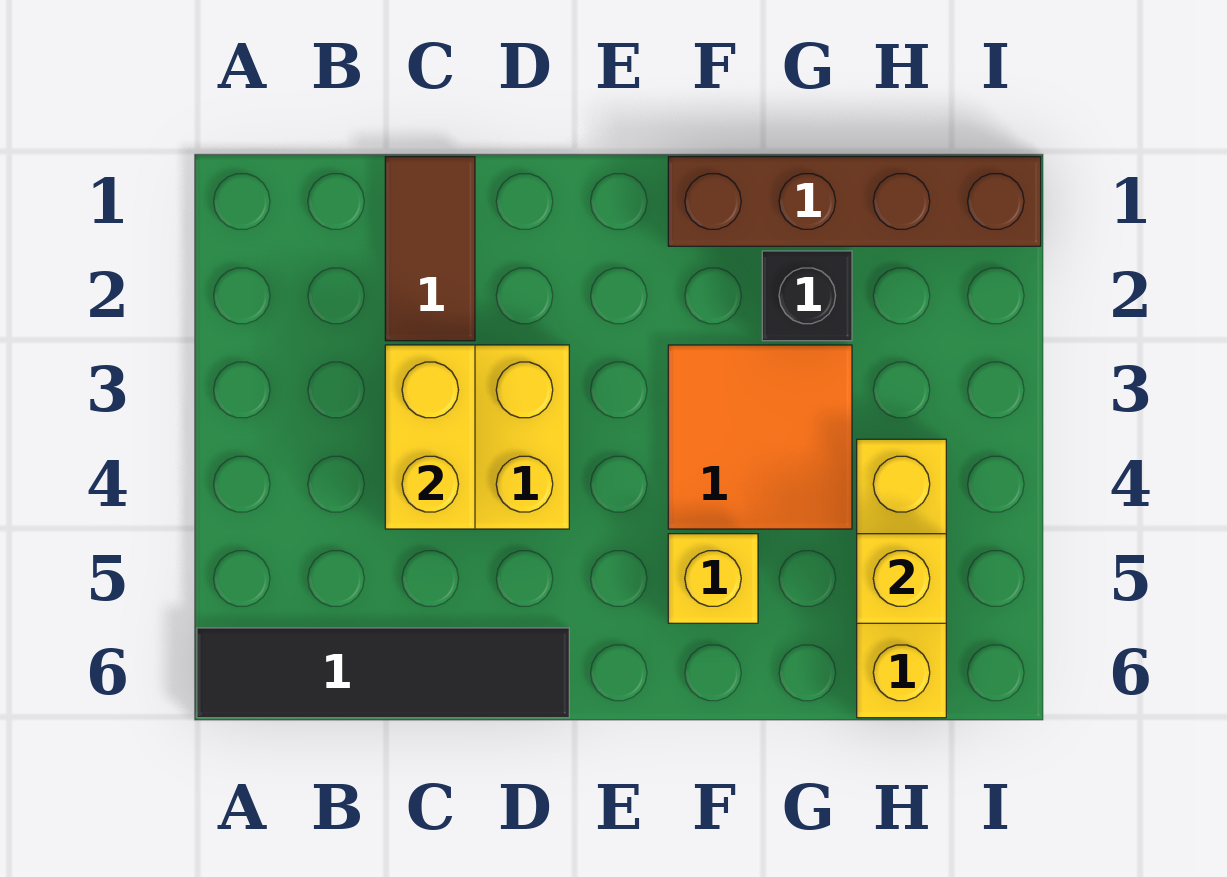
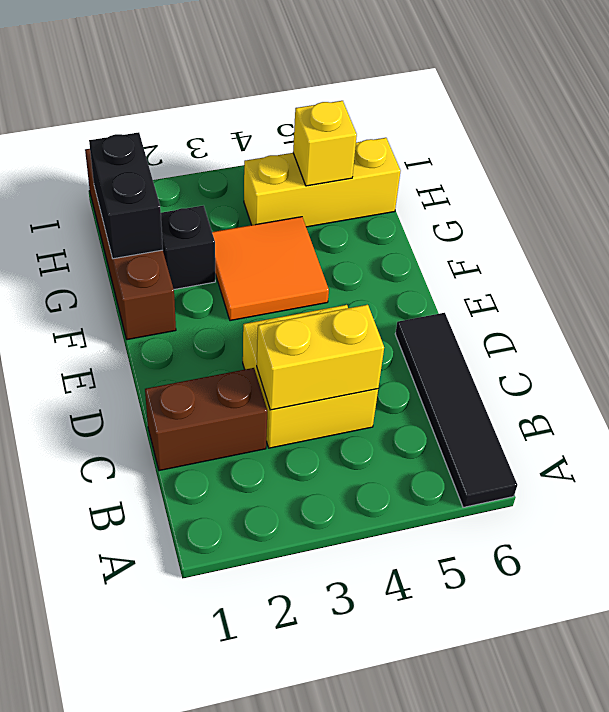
brown tile C1:C2 level 1 -> brown brick C1:C2 level 1
yellow brick F5 level 1 -> none
none -> black brick G1:H1 level 2

